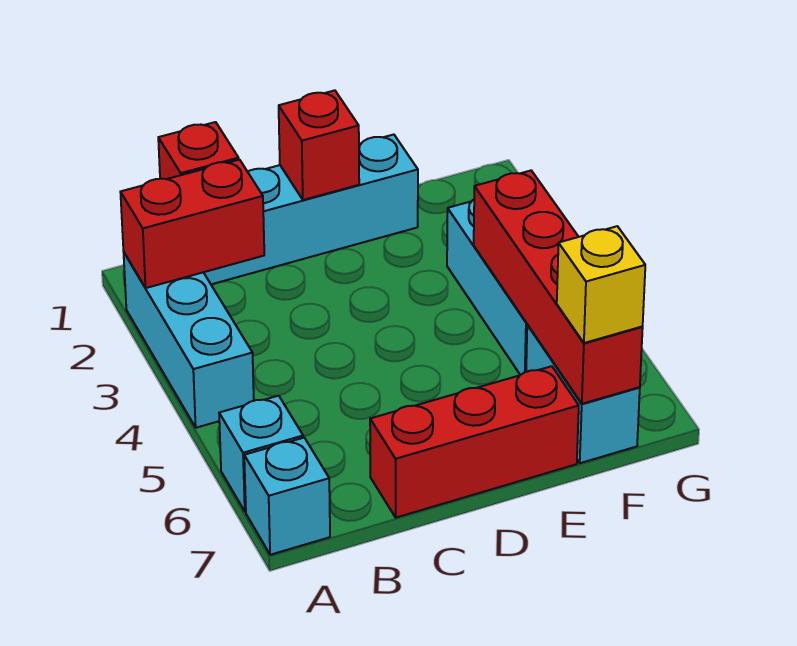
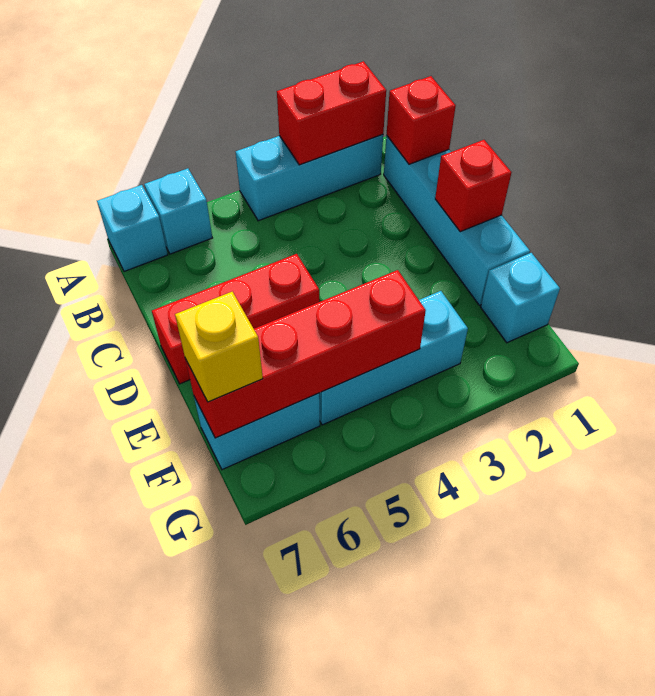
red brick A2:B2 level 2 -> red brick A2:A3 level 2
red brick C7:E7 level 1 -> red brick D5:D7 level 1
none -> cyan brick F1 level 1

